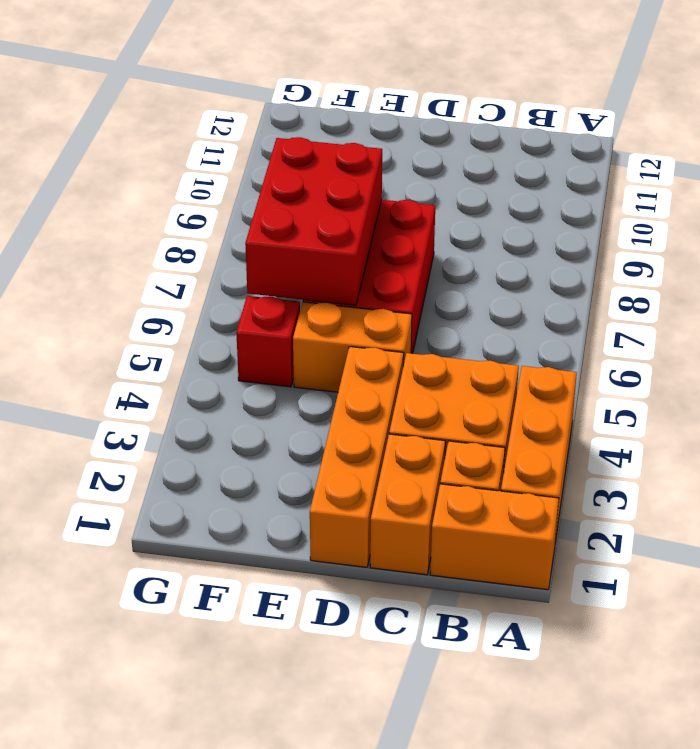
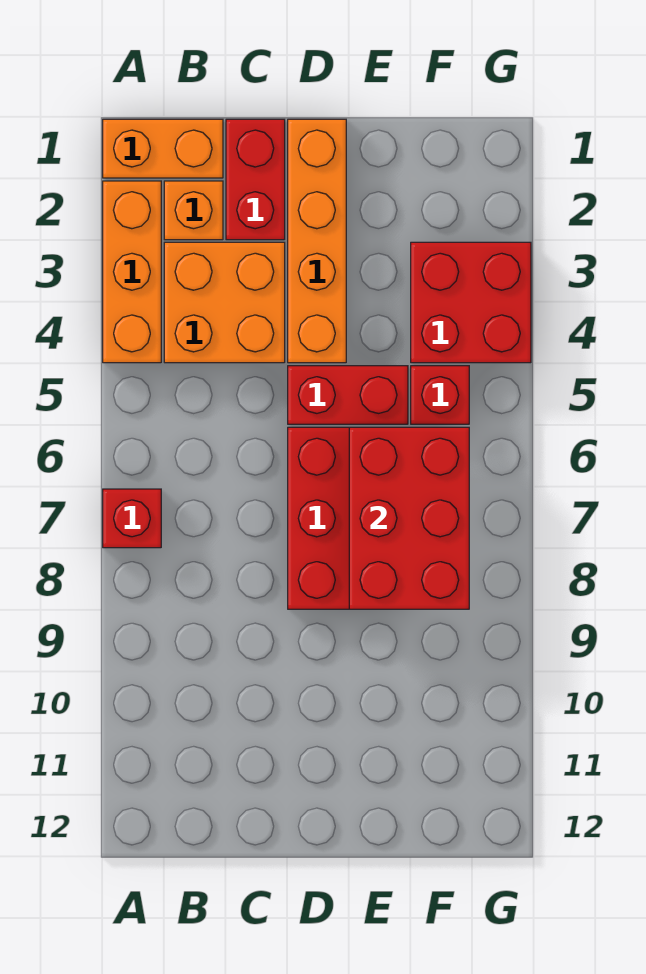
none -> red brick A7 level 1
orange brick C1:C2 level 1 -> red brick C1:C2 level 1
orange brick D5:E5 level 1 -> red brick D5:E5 level 1
none -> red brick F3:G4 level 1

